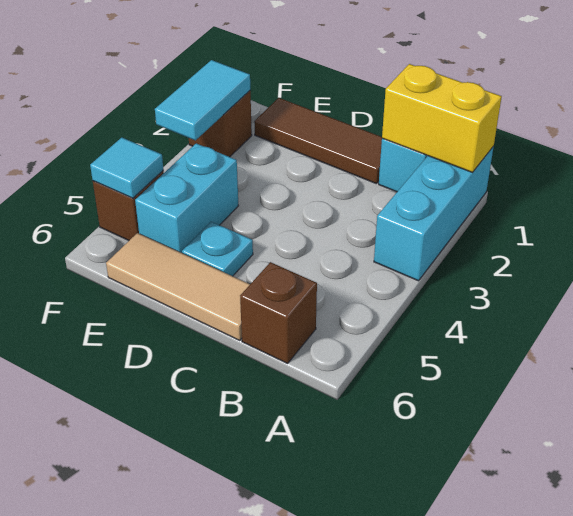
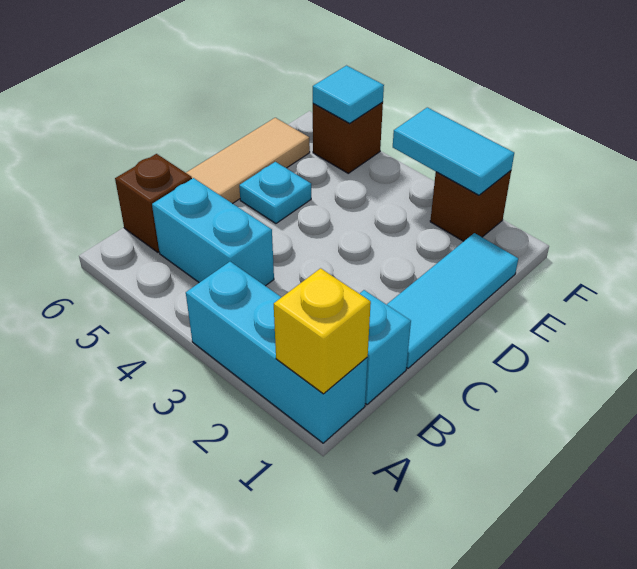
yellow brick A1:B1 level 2 -> yellow brick A1 level 2
brown tile C1:E1 level 1 -> cyan tile C1:E1 level 1
cyan brick E4:E5 level 1 -> cyan brick B4:B5 level 1

